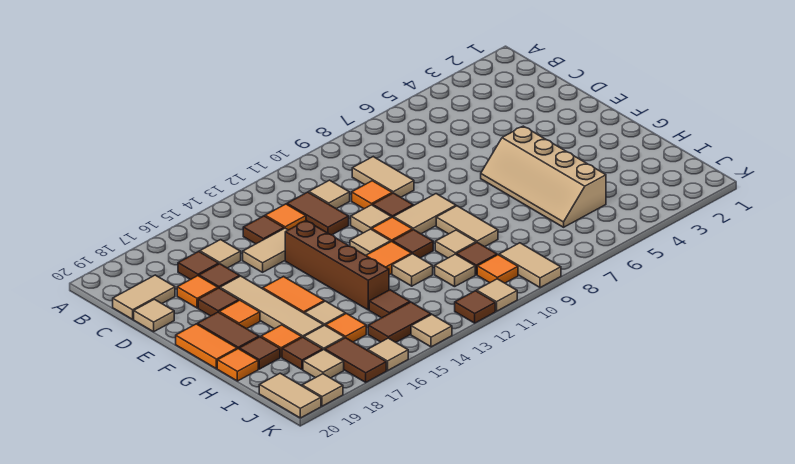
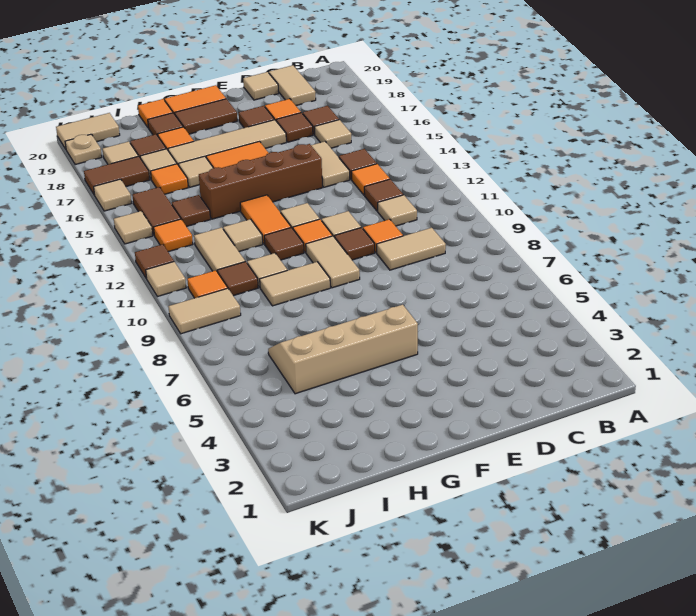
brown tile C12:D12 level 1 -> brown tile C12 level 1
orange tile F18 level 1 -> orange tile J13 level 1
tan tile I11 level 1 -> tan tile I11:I12 level 1
tan tile K19 level 1 -> tan plate K19 level 1

